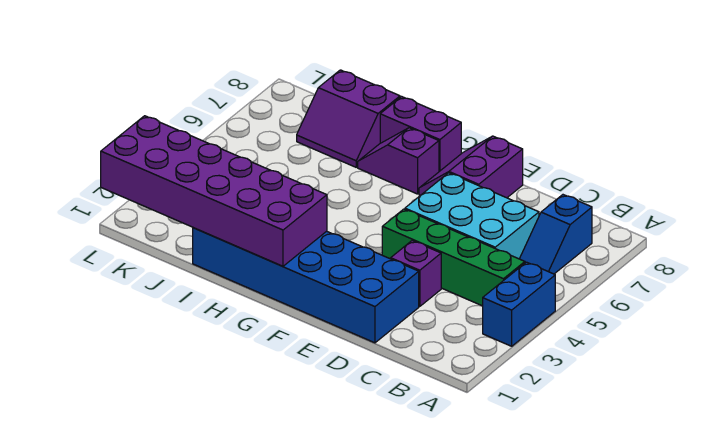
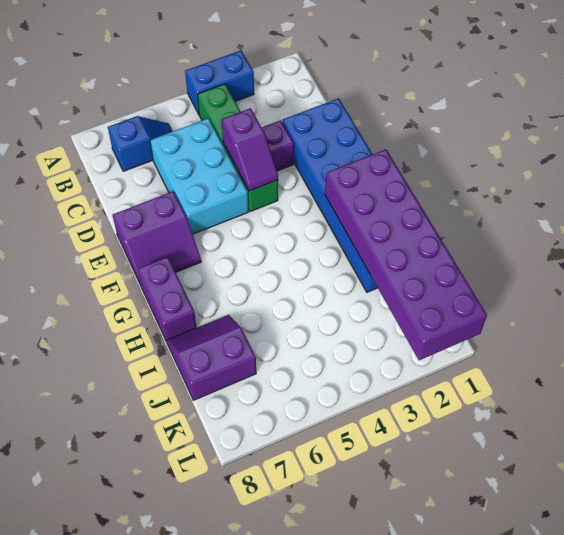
purple slope G7:H7 level 1 top G -> purple slope D4:E4 level 2 top D
purple slope I7:J8 level 1 top 8 -> purple slope I7:J8 level 1 top J

